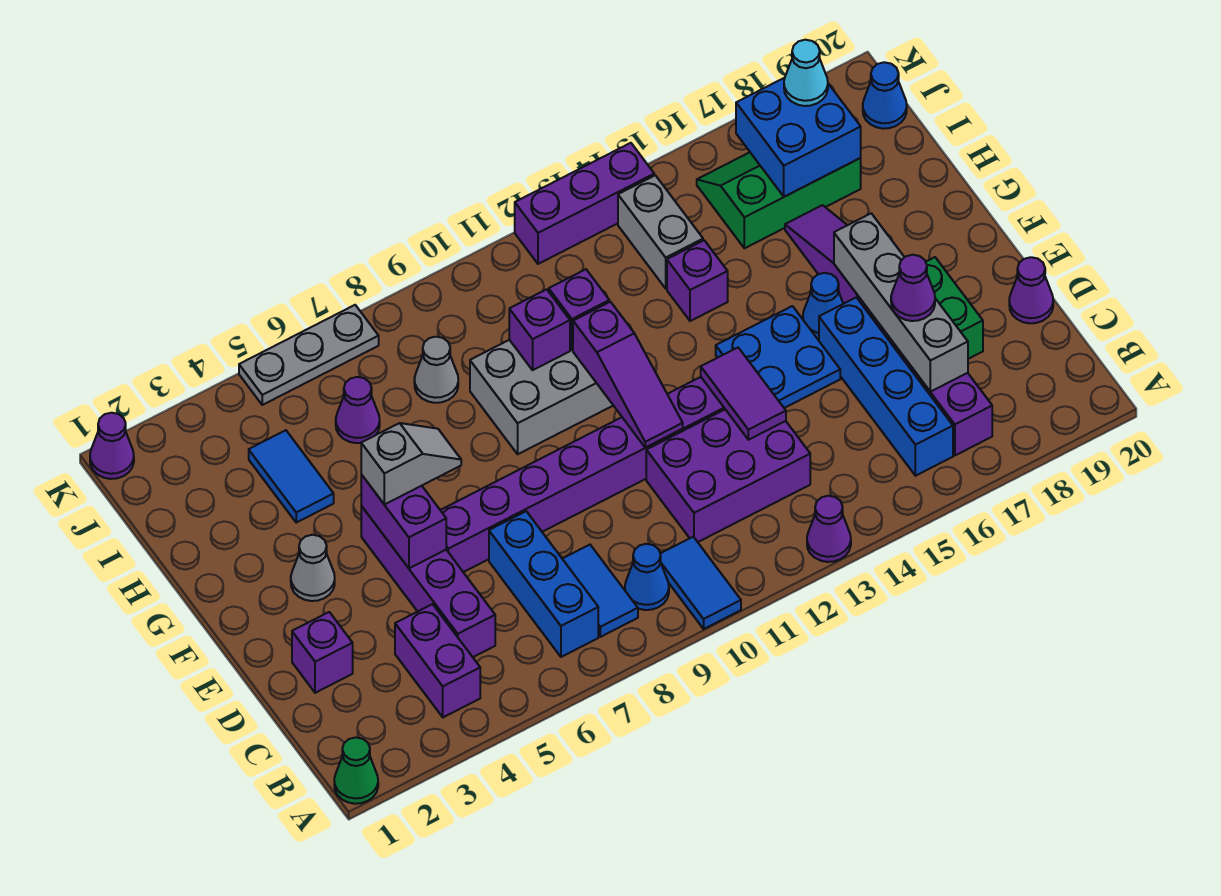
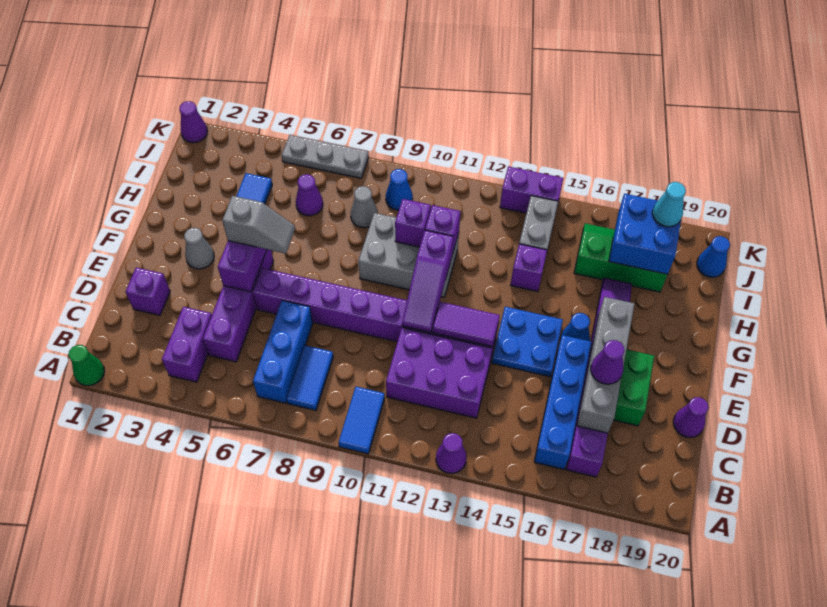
blue cone B9 level 1 -> blue cone J9 level 1
purple tile D13:E13 level 2 -> purple tile E12:E13 level 2
purple brick K12:K14 level 1 -> purple brick K13:K14 level 1

